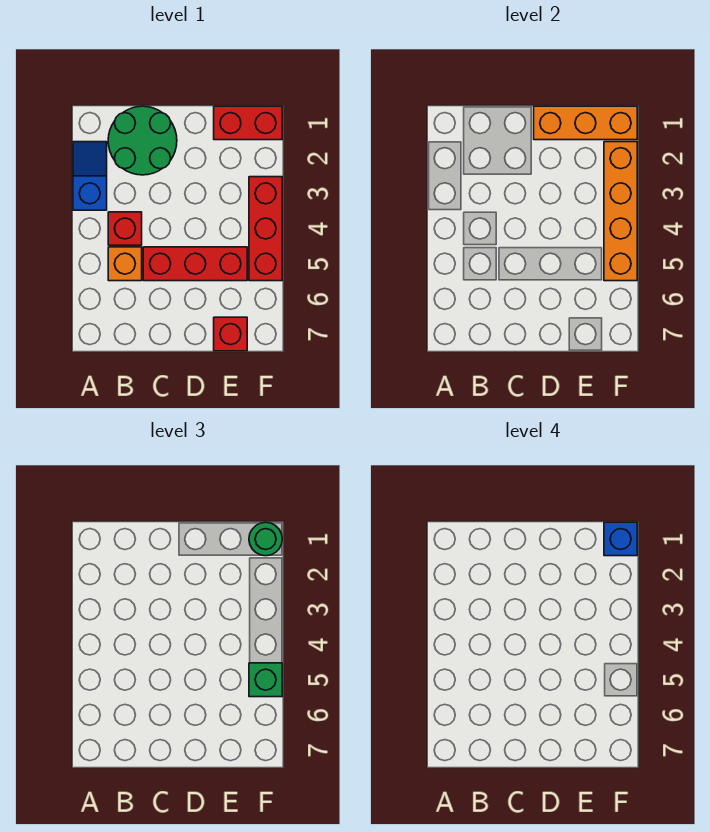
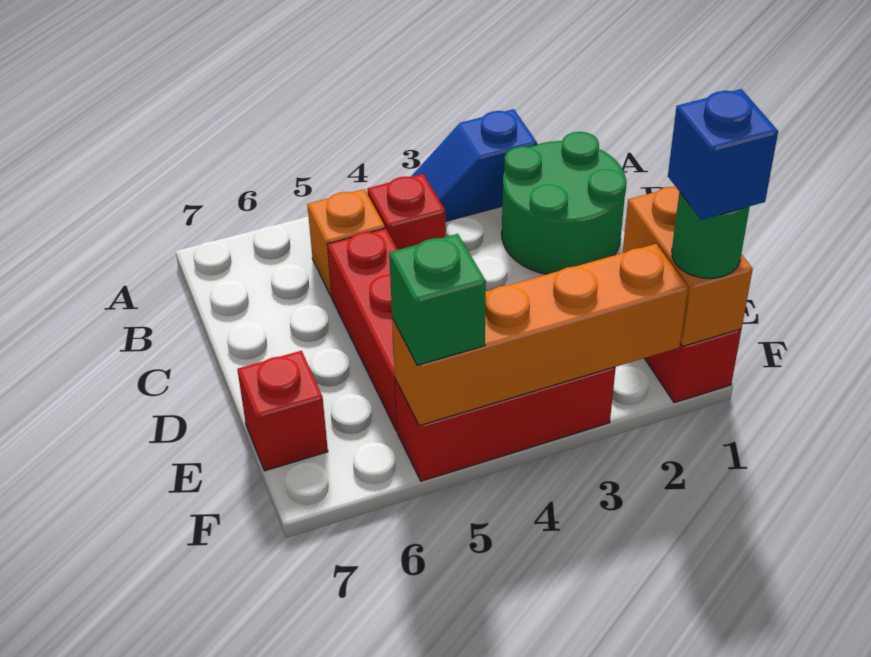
blue slope A2:A3 level 1 top 3 -> blue slope A2:A3 level 1 top 2
orange brick D1:F1 level 2 -> orange brick E1:F1 level 2

